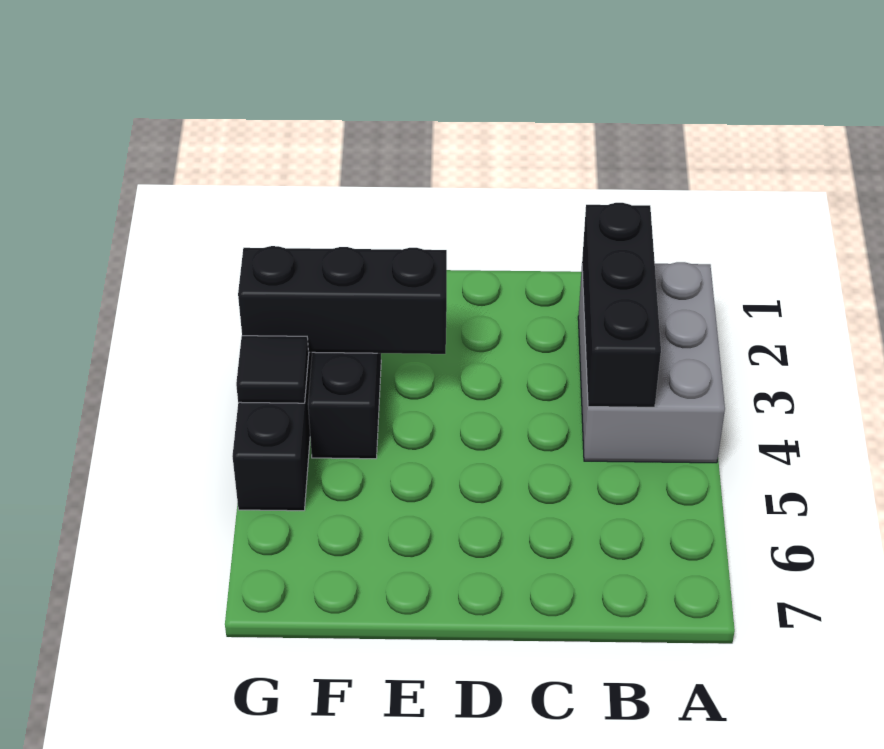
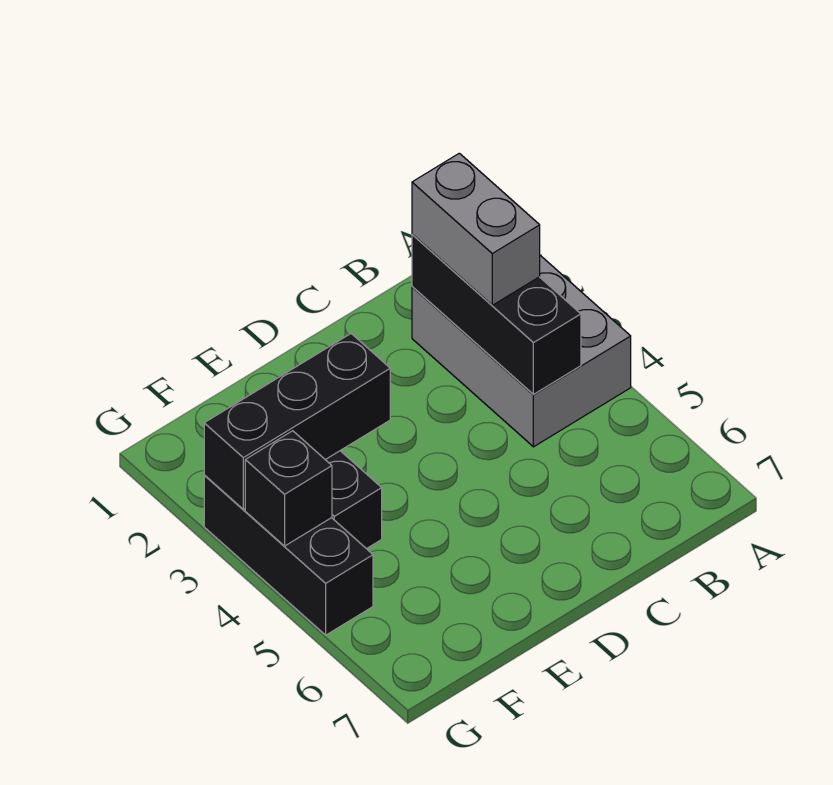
none -> grey brick B2:B3 level 3
black tile G4 level 2 -> black brick G4 level 2

